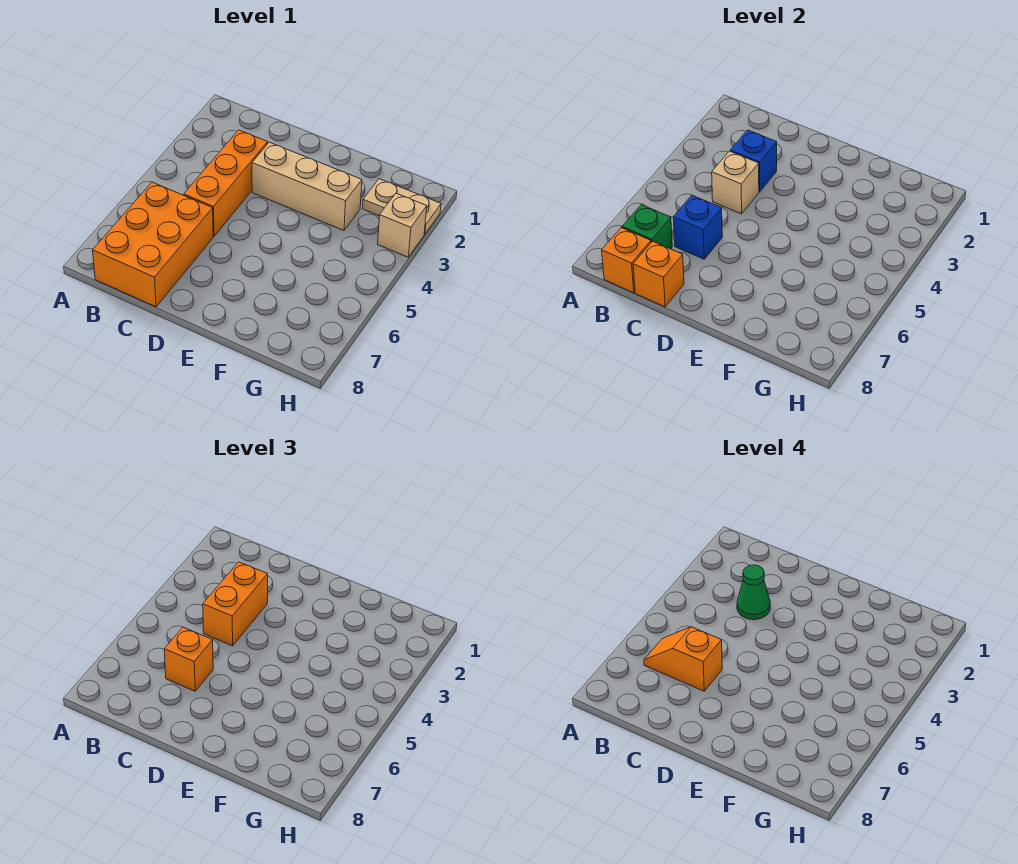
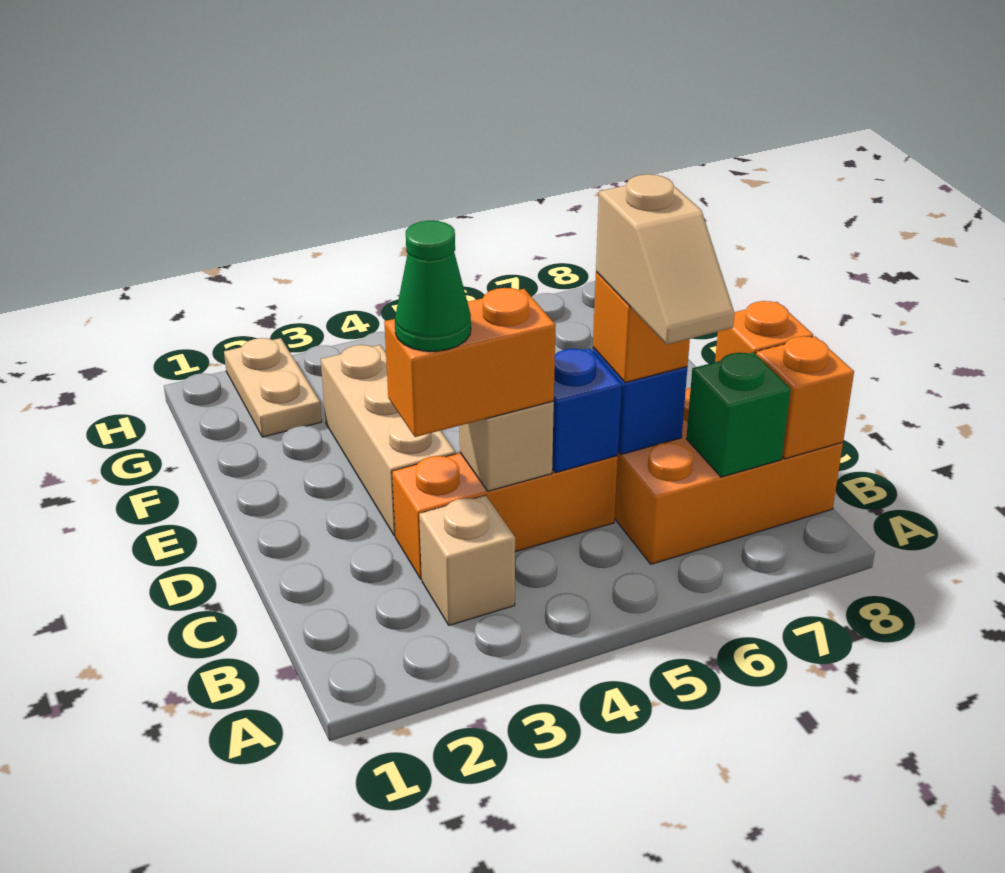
orange slope B6:C6 level 4 top C -> tan slope B6:C6 level 4 top C
blue brick C3 level 2 -> blue brick C5 level 2
tan brick H3 level 1 -> tan brick B3 level 1

